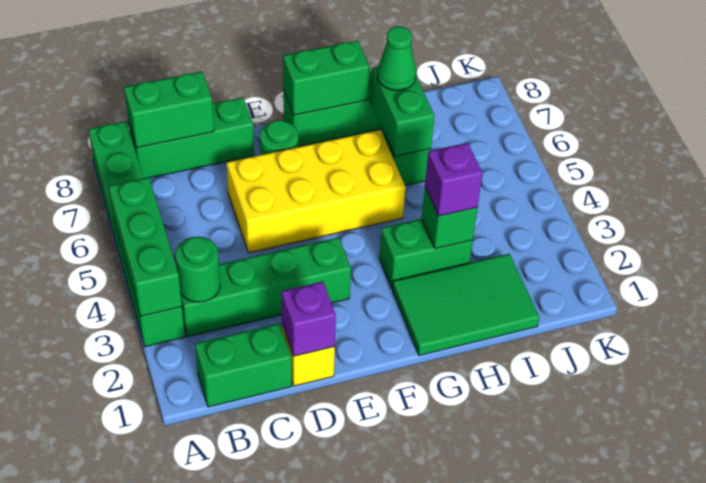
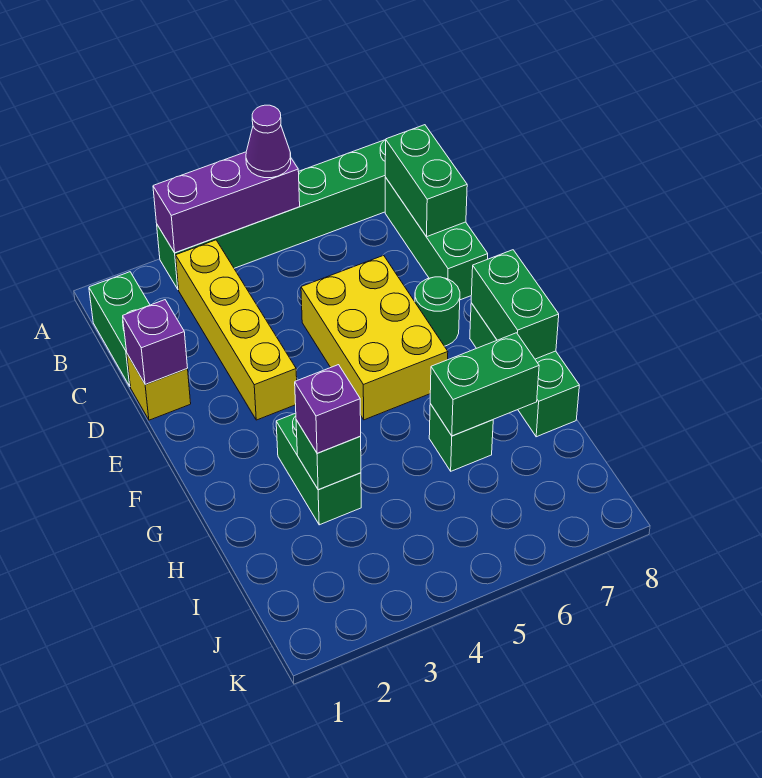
green brick A3:A5 level 2 -> purple brick A3:A5 level 2
none -> purple cone A5 level 3
green brick B3:E3 level 1 -> yellow brick B3:E3 level 1
green round brick B3 level 2 -> none
yellow brick D5:G6 level 1 -> yellow brick D5:F6 level 1
green tile G1:I2 level 1 -> none
green cone H7 level 3 -> none

